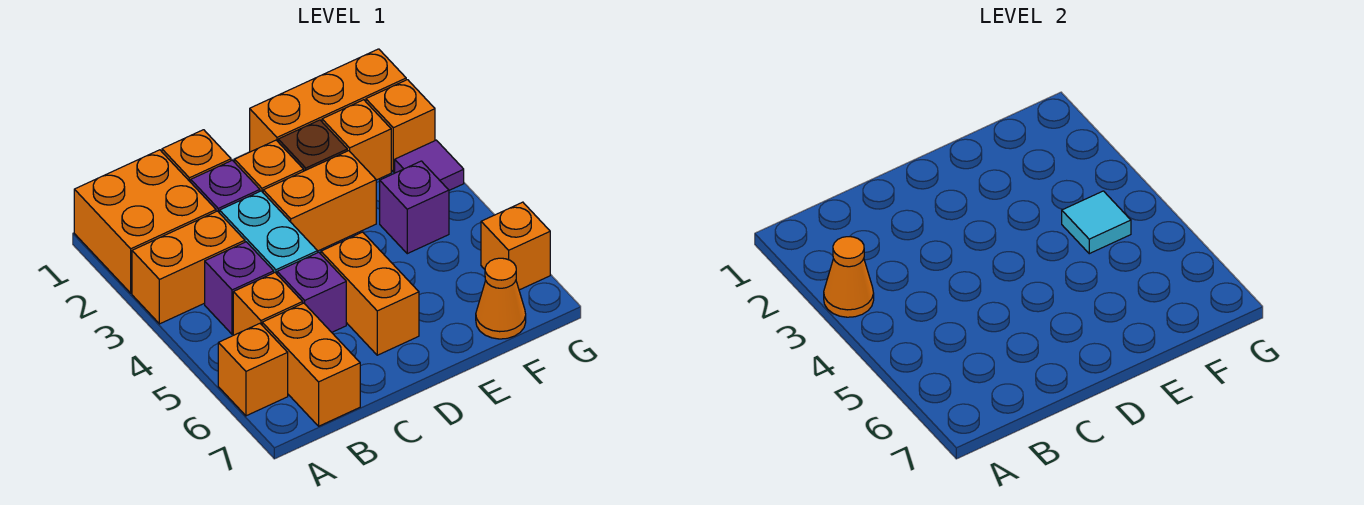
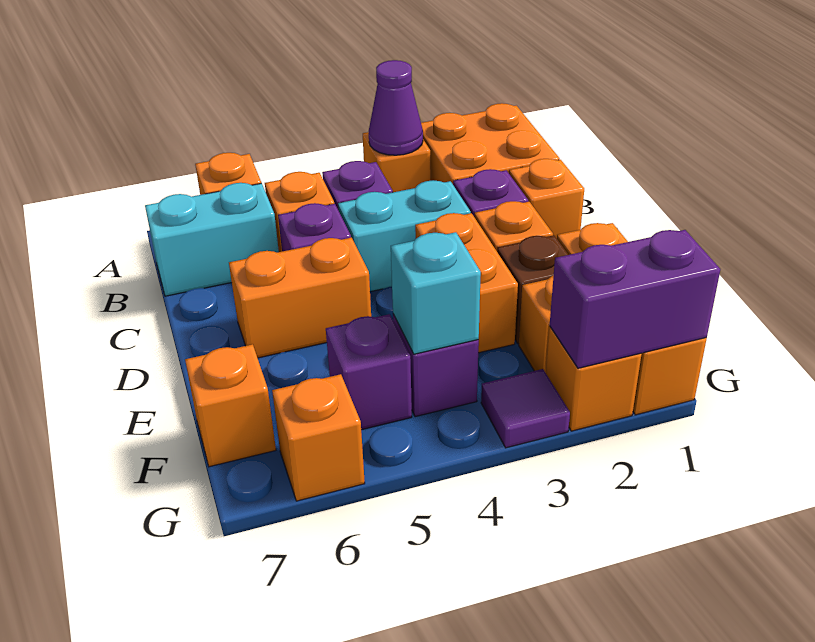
orange brick A3:B3 level 1 -> orange brick A3 level 1
orange cone A3 level 2 -> purple cone A3 level 2
orange brick B6:B7 level 1 -> cyan brick B6:B7 level 1
cyan tile F4 level 2 -> cyan brick F4 level 2
none -> purple brick F5 level 1
orange cone F7 level 1 -> orange brick F7 level 1
none -> purple brick G1:G2 level 2

